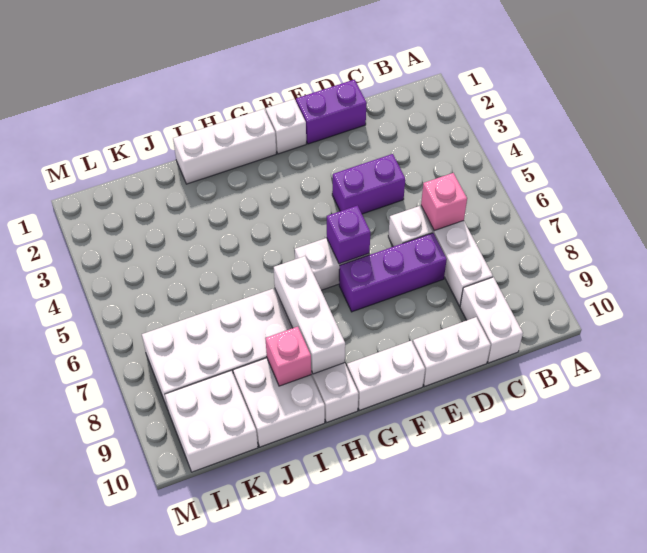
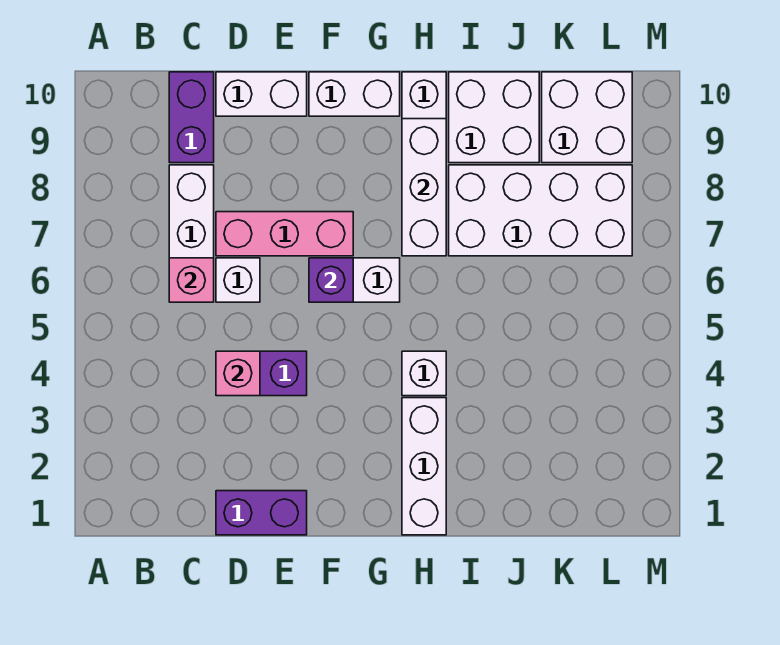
white brick C9:C10 level 1 -> purple brick C9:C10 level 1
purple brick D7:F7 level 1 -> pink brick D7:F7 level 1
white brick F1 level 1 -> white brick H4 level 1
white brick G1:I1 level 1 -> white brick H1:H3 level 1
pink brick I9 level 2 -> pink brick D4 level 2

